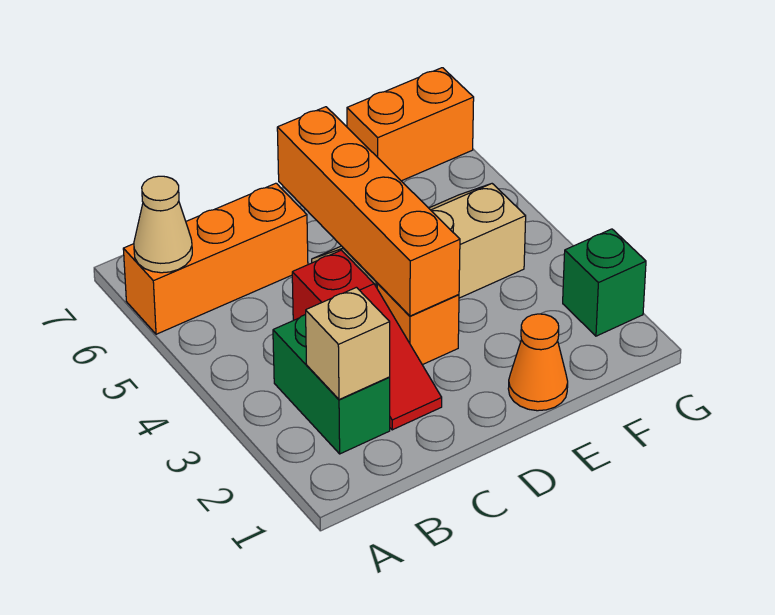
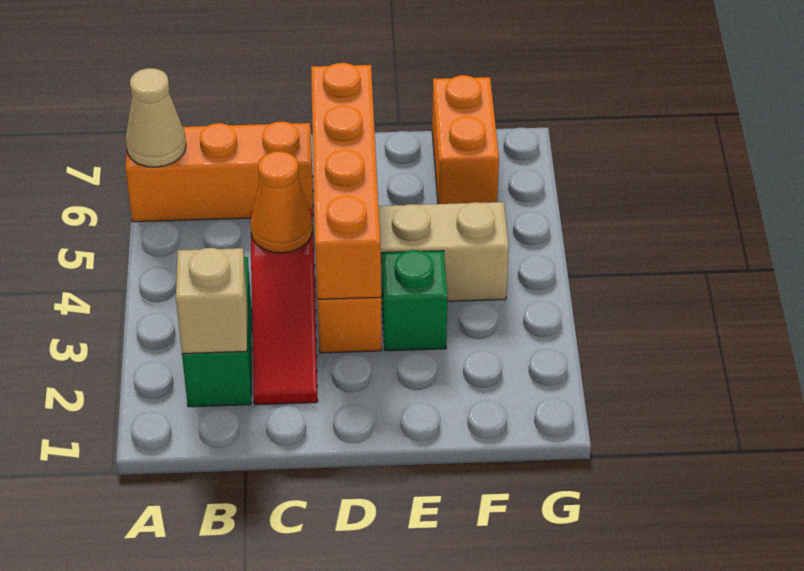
orange cone E1 level 1 -> orange cone C4 level 2
orange brick F7:G7 level 1 -> orange brick F6:F7 level 1
green brick G2 level 1 -> green brick E3 level 1

